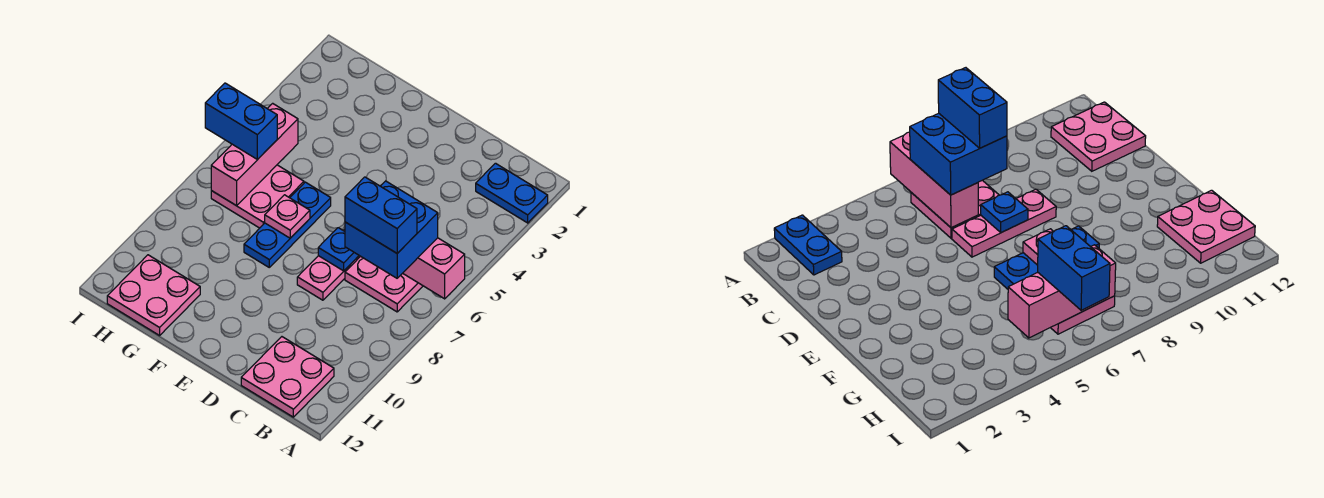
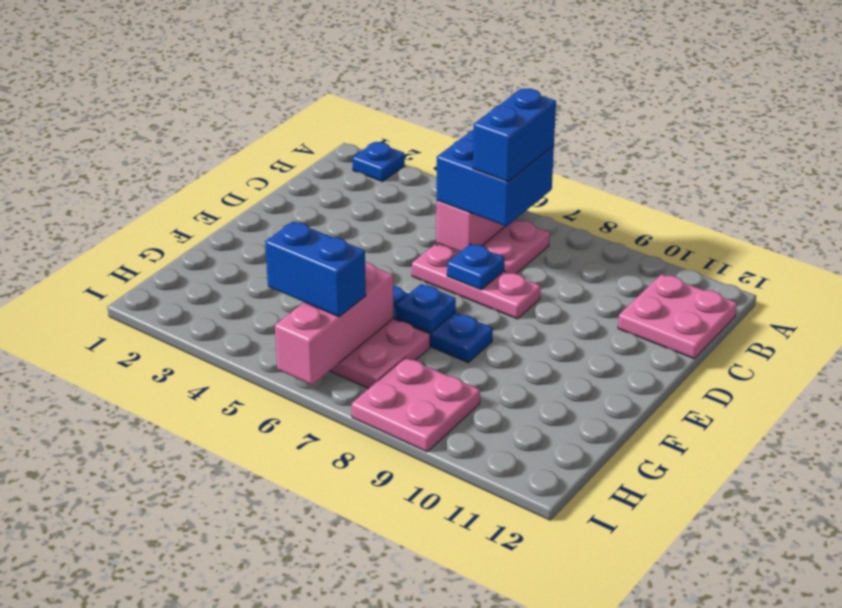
blue plate A2:B2 level 1 -> blue plate A2 level 1
pink plate F7 level 2 -> blue plate F7 level 2
pink plate G11:H12 level 1 -> pink plate H8:I9 level 1
pink brick H5:H7 level 2 -> pink brick G6:I6 level 2
blue brick H6:I6 level 3 -> blue brick H5:H6 level 3

